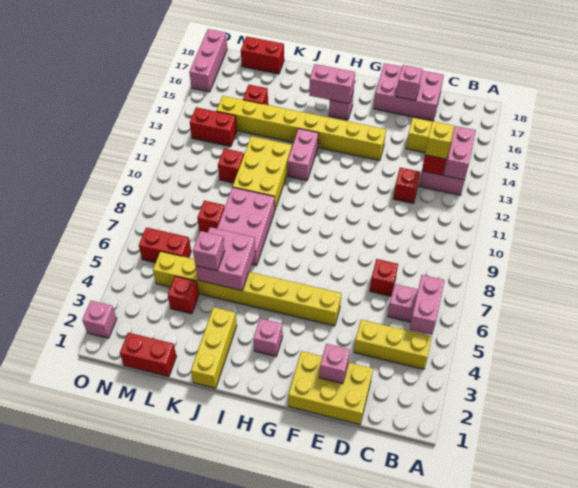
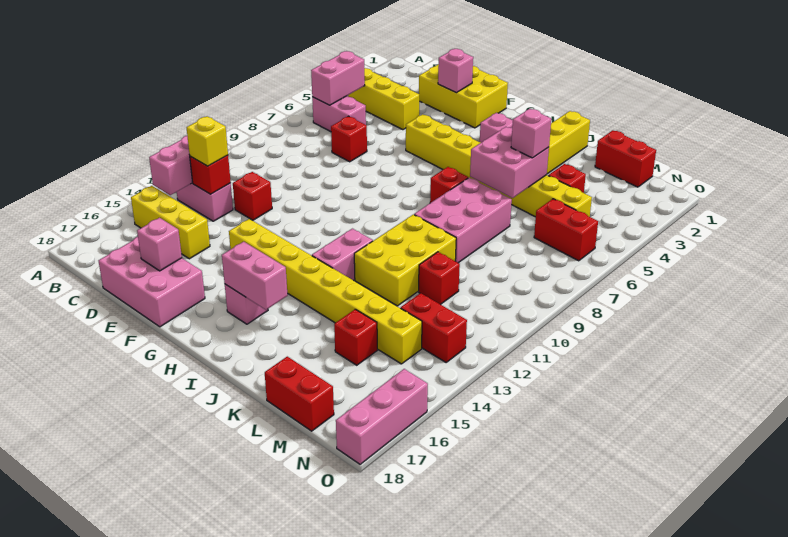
red brick L8 level 1 -> red brick I7 level 1
pink brick O2 level 1 -> none

